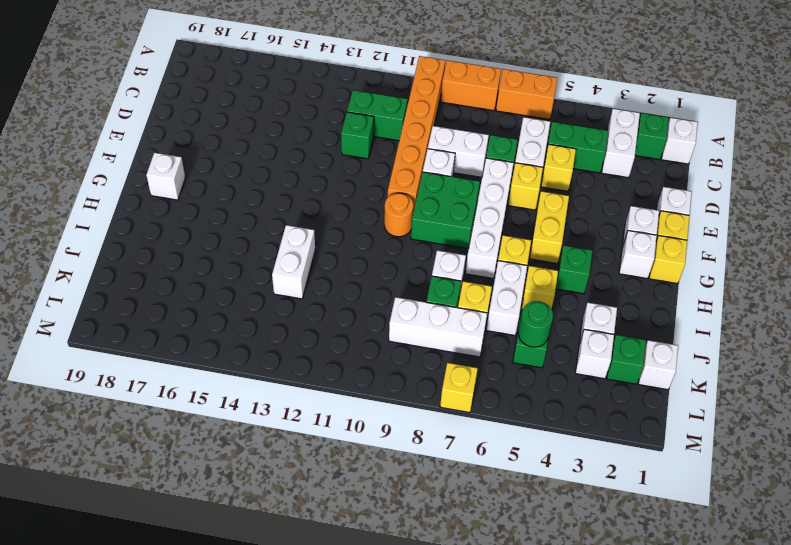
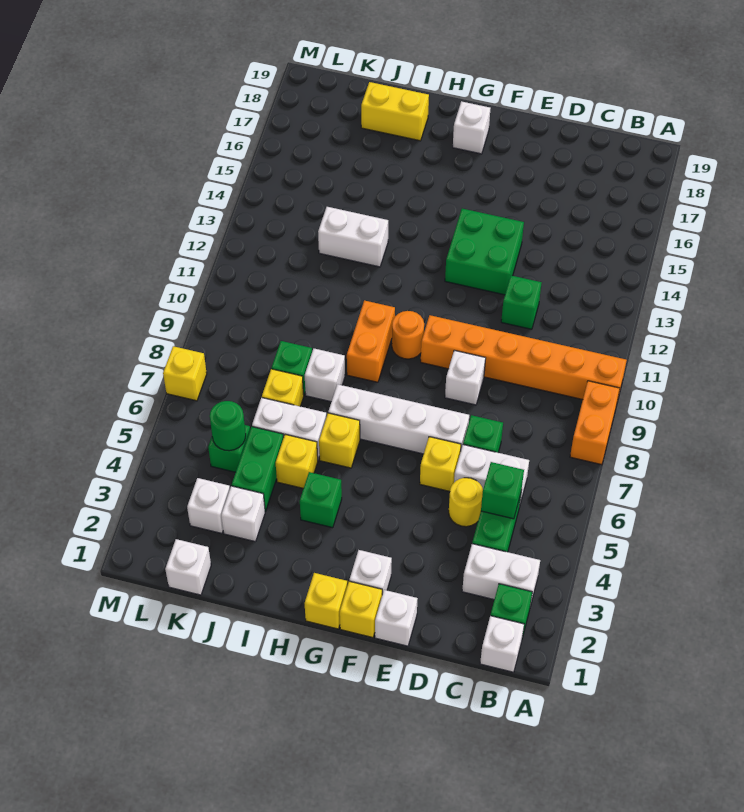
orange brick A6:A7 level 1 -> orange brick H9:H10 level 1
green brick C11:C12 level 1 -> green brick J4:J5 level 1
yellow brick D5 level 1 -> yellow round brick D5 level 1
white brick D8:D9 level 1 -> none
yellow brick F5:G5 level 1 -> yellow brick I18:J18 level 1
green brick F8:G9 level 1 -> green brick E13:F14 level 1
white brick G2 level 1 -> none
green brick K2 level 1 -> green brick C5 level 2
white brick K7:K9 level 1 -> none

